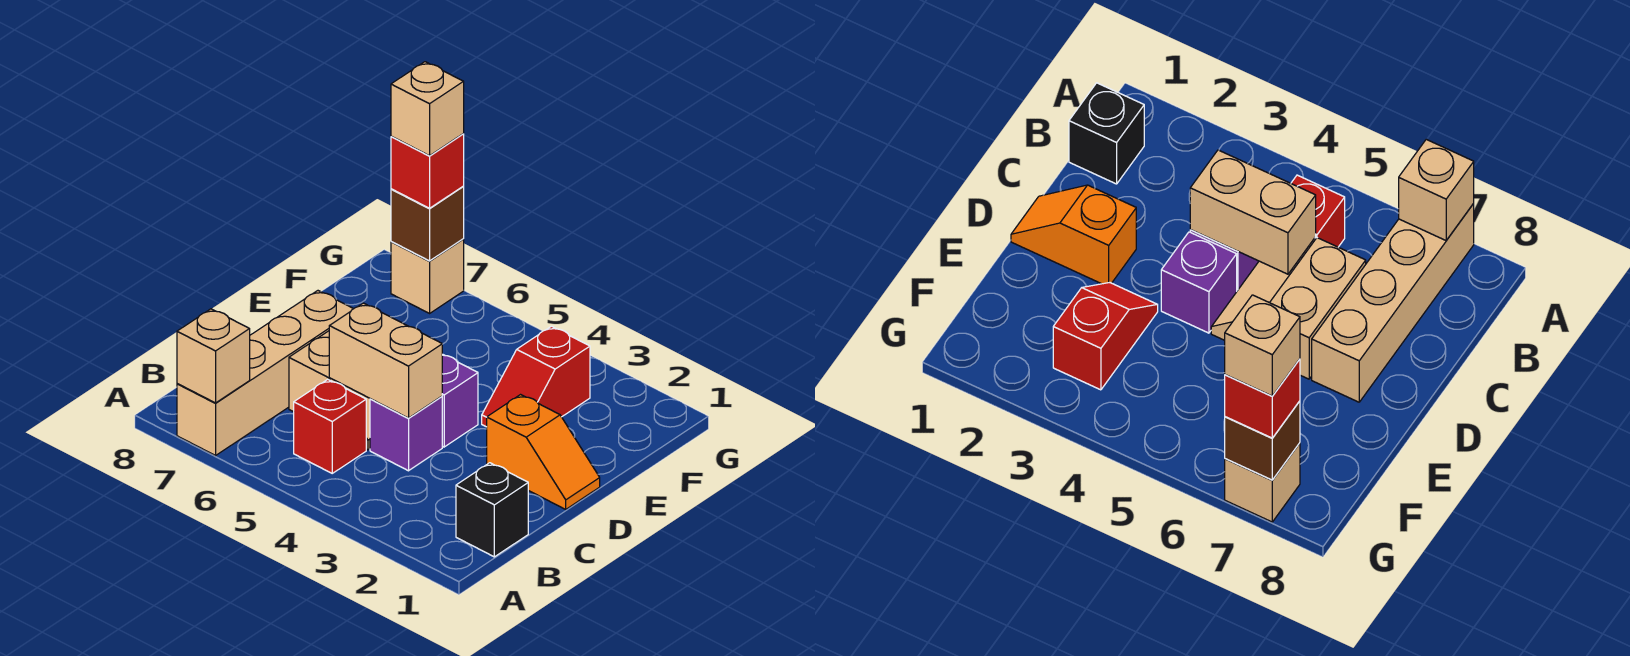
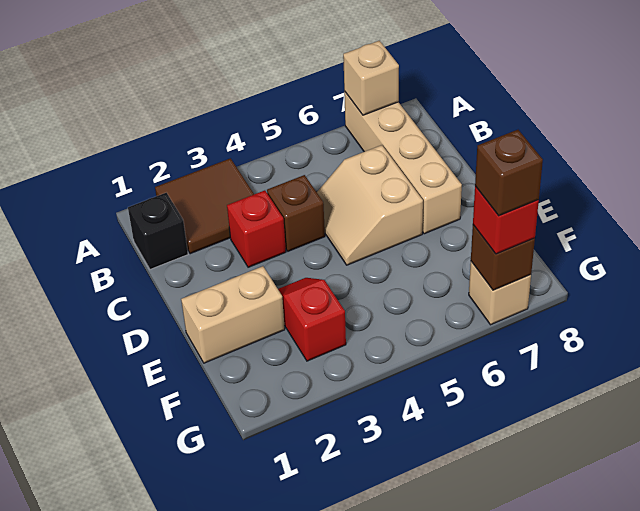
none -> brown tile A2:B3 level 1
red brick B5 level 1 -> red brick C3 level 1
purple brick C4 level 1 -> brown brick C4 level 1
tan brick C4:C5 level 2 -> tan brick E1:E2 level 1
orange slope D1:D2 level 1 top 2 -> none
purple brick D4 level 1 -> none
tan brick G7 level 4 -> brown brick G7 level 4

